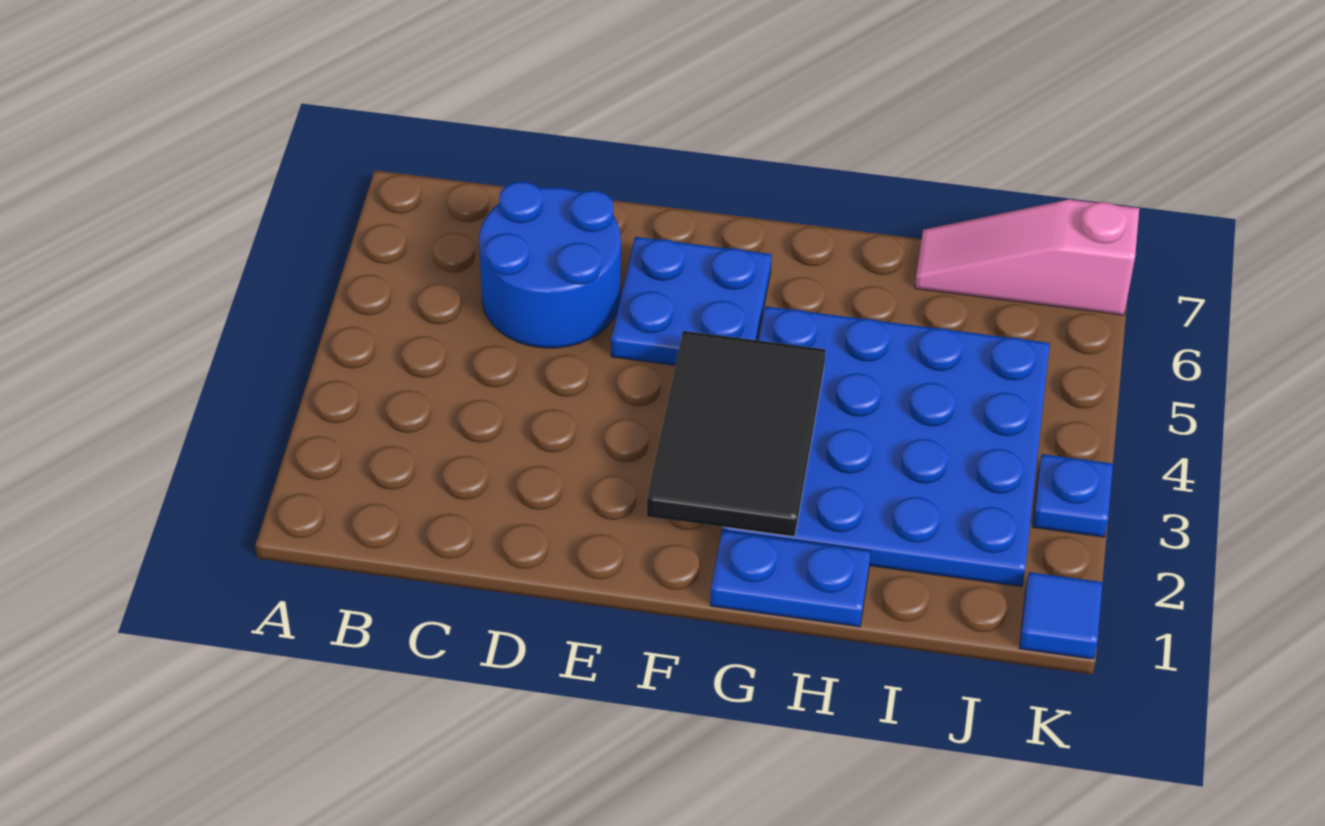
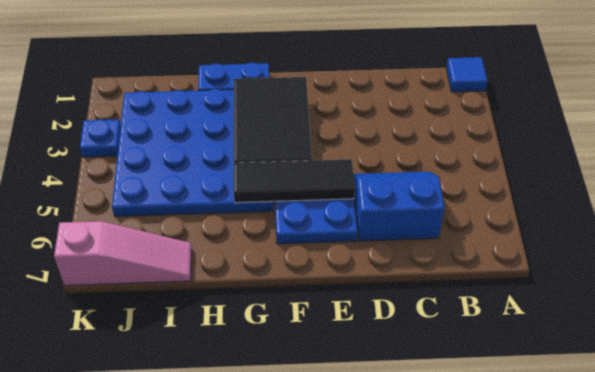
blue round brick C5:D6 level 1 -> blue slope C5:D6 level 1 top 6
none -> black tile E5:G5 level 2
blue tile K1 level 1 -> blue tile A1 level 1

